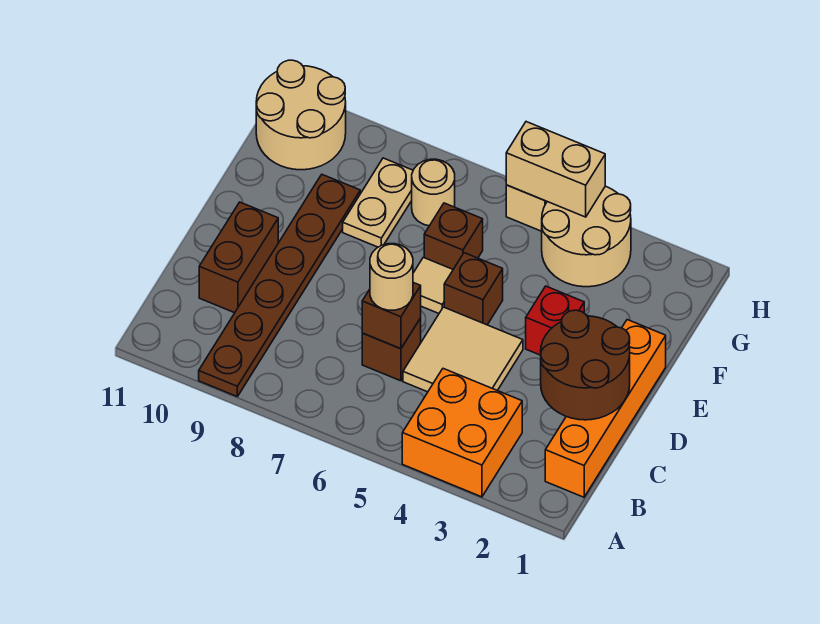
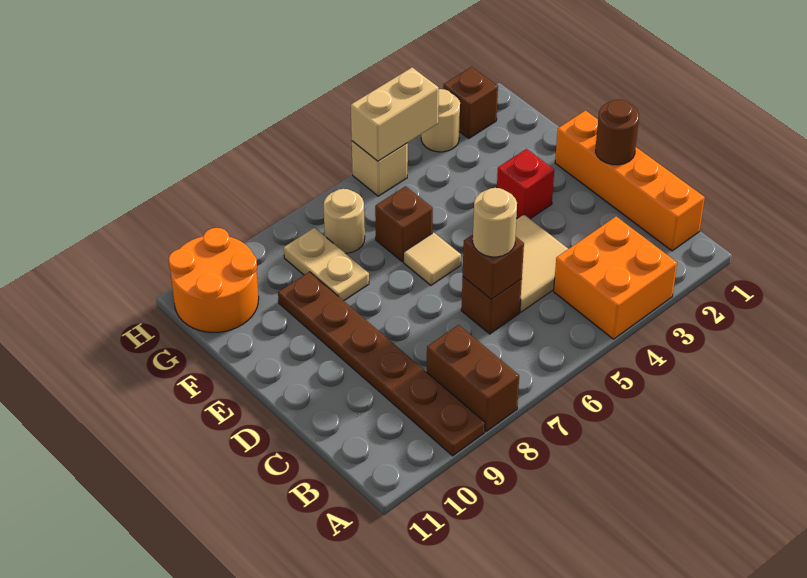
brown round brick C1:D2 level 2 -> brown round brick D1 level 2
brown brick C10:D10 level 1 -> brown brick A8:B8 level 1
brown brick E5 level 1 -> brown brick H2 level 1
tan round brick G3:H4 level 1 -> tan round brick H3 level 1
tan round brick G10:H11 level 1 -> orange round brick G10:H11 level 1

